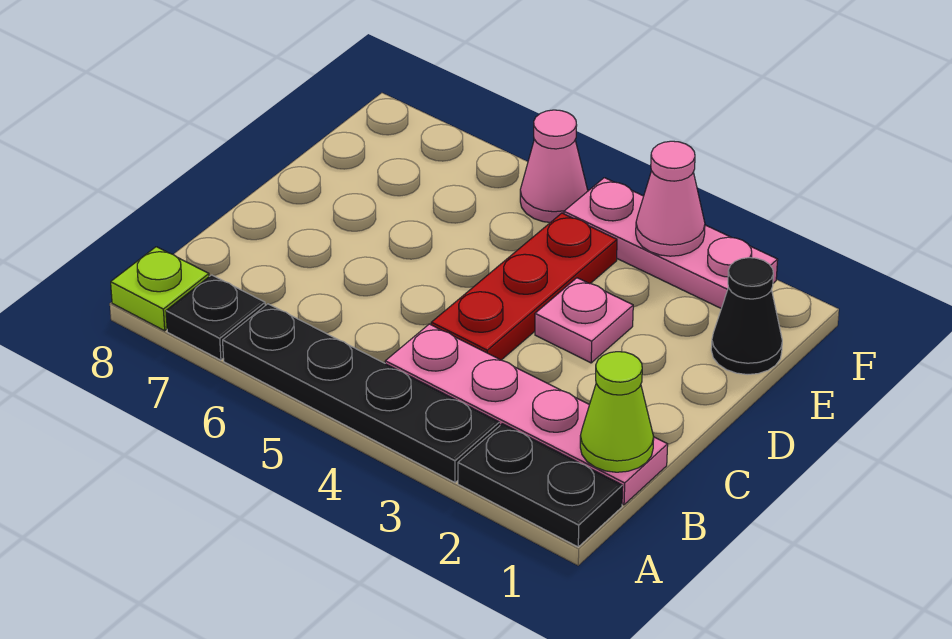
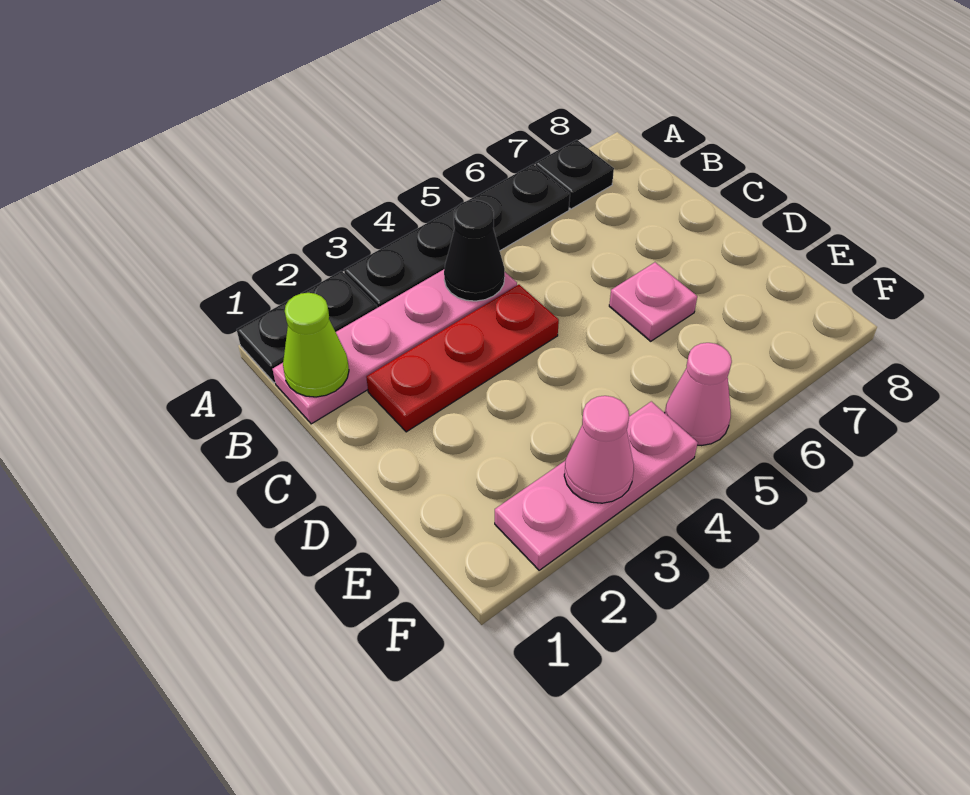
lime plate A8 level 1 -> none
red plate C4:E4 level 1 -> red plate C2:C4 level 1
pink plate D3 level 1 -> pink plate D6 level 1
black cone E1 level 1 -> black cone B4 level 2

